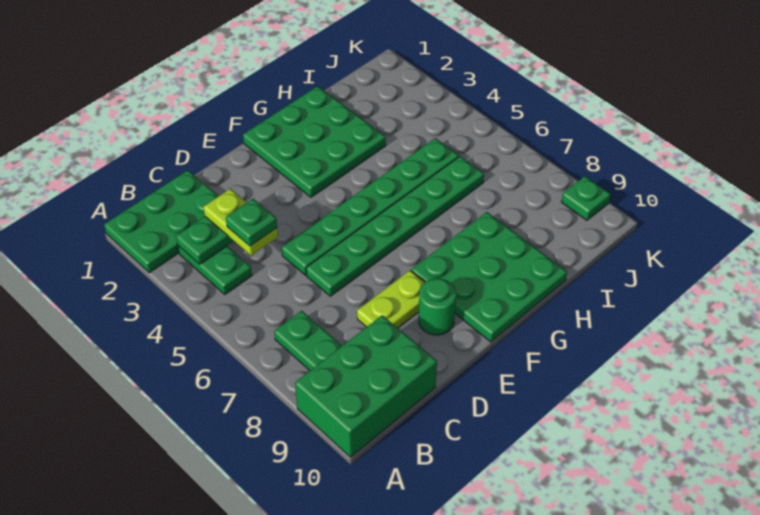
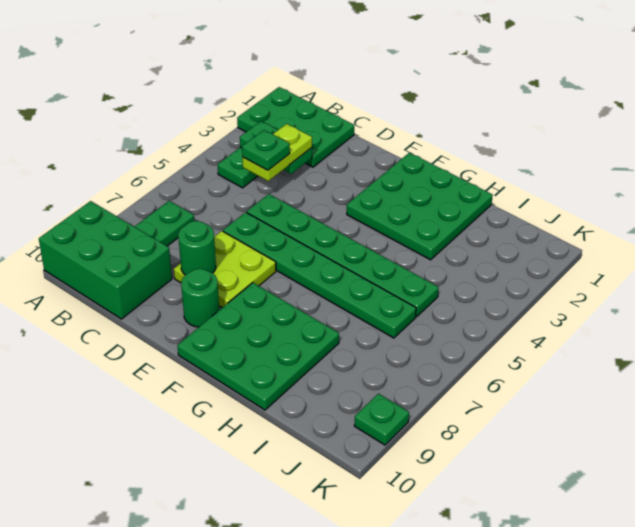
lime plate D8:E8 level 1 -> lime plate D7:E8 level 1
none -> green round brick D8 level 2

